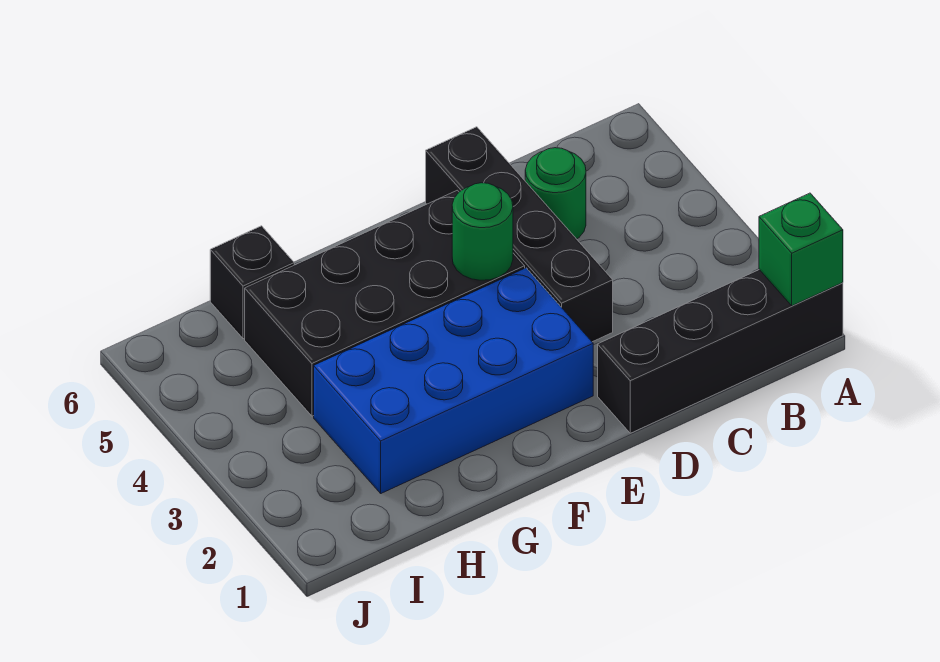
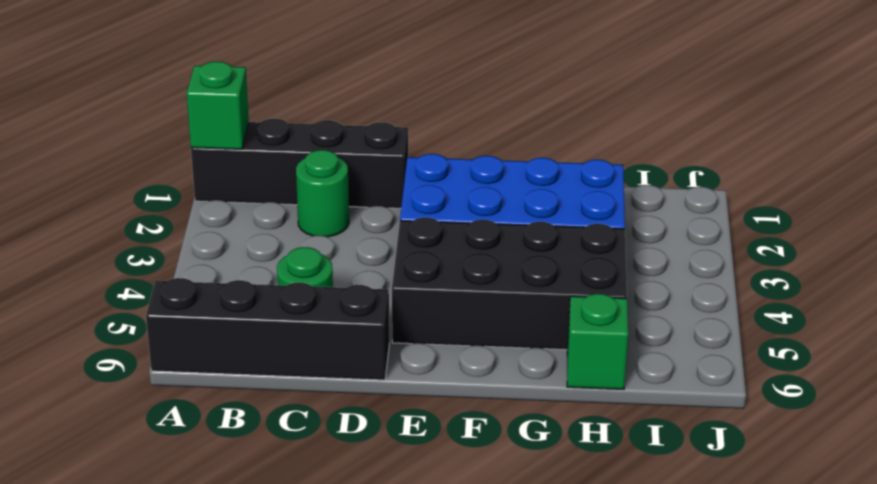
black brick D3:D6 level 1 -> black brick A6:D6 level 1
green round brick E4 level 2 -> green round brick C2 level 1
black brick H6 level 1 -> green brick H6 level 1

